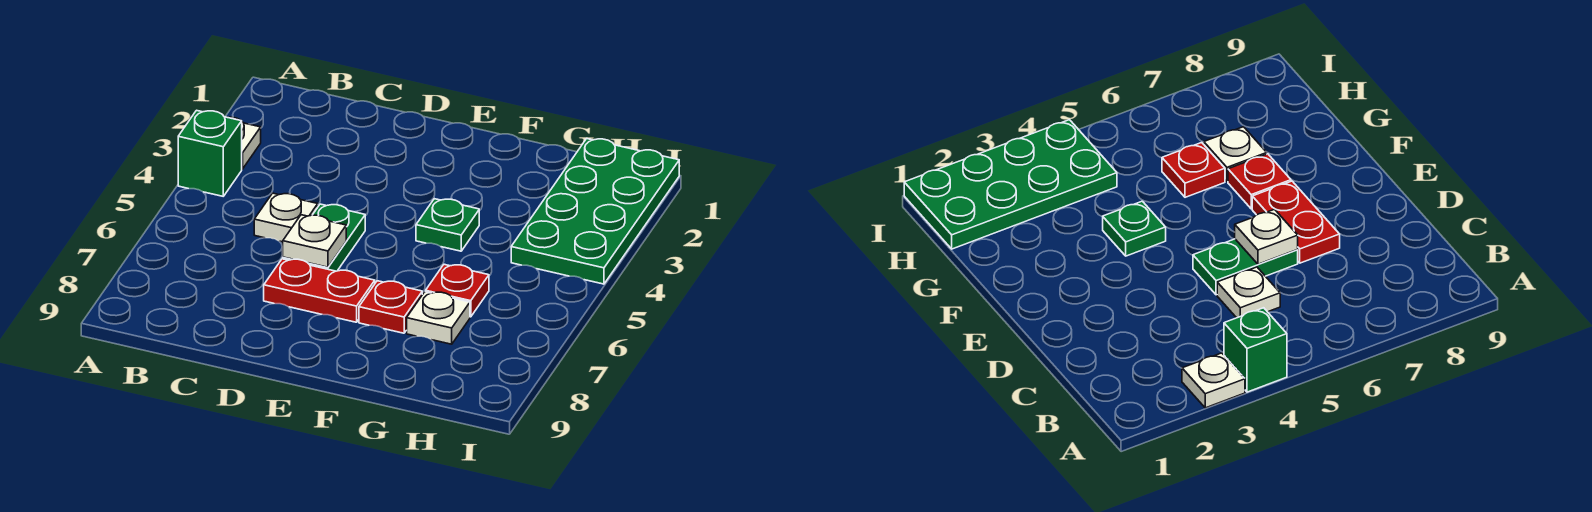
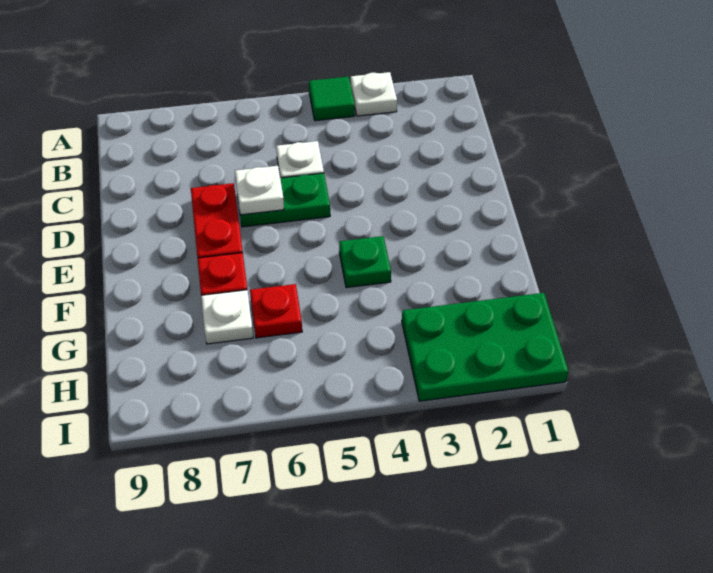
green brick A4 level 1 -> green tile A4 level 1
green plate H1:I4 level 1 -> green plate H1:I3 level 1

